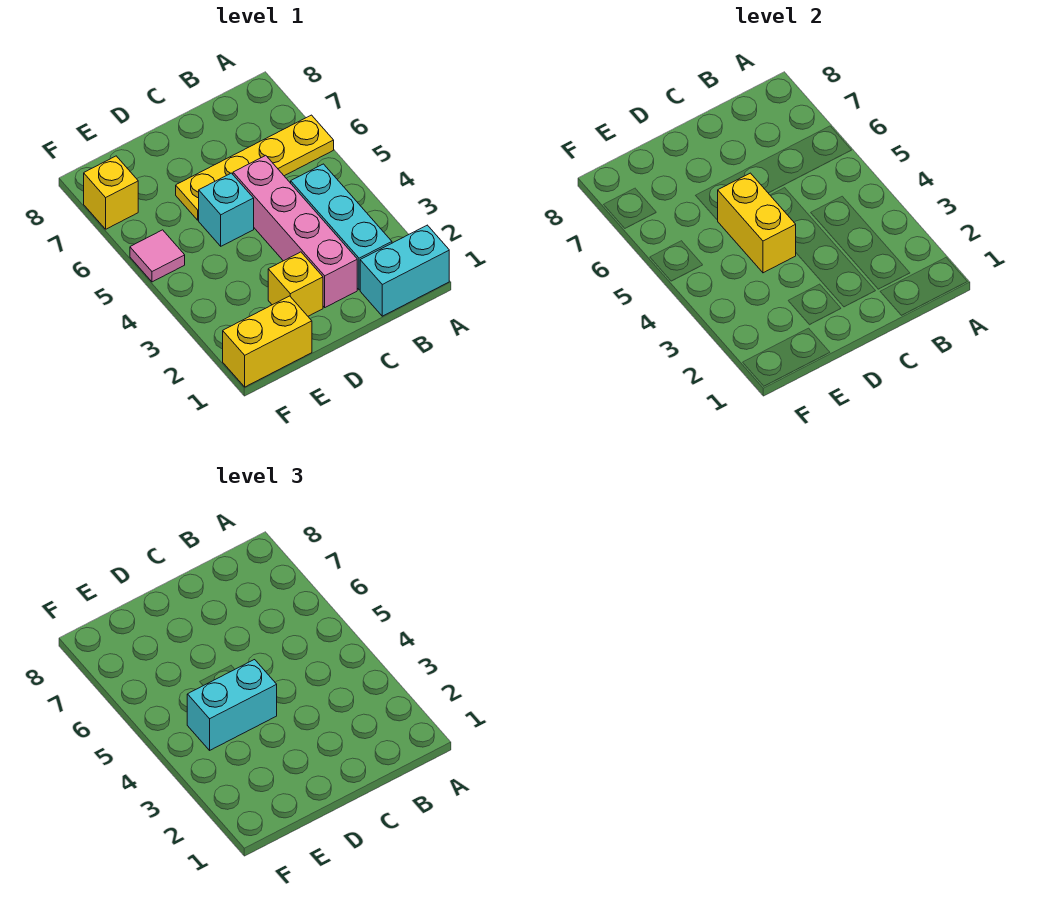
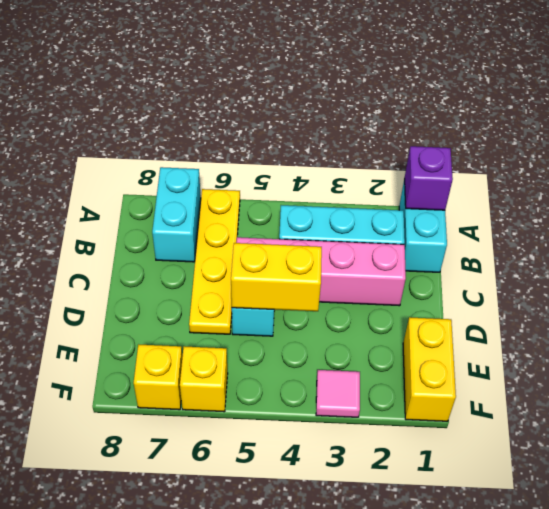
none -> purple brick A1 level 2
yellow brick D2 level 1 -> yellow brick F6 level 1
cyan brick D4:E4 level 3 -> cyan brick A7:B7 level 1
pink tile F5 level 1 -> pink tile F3 level 1

